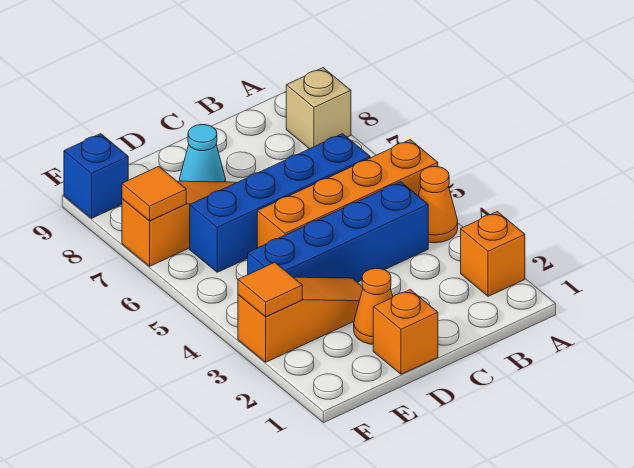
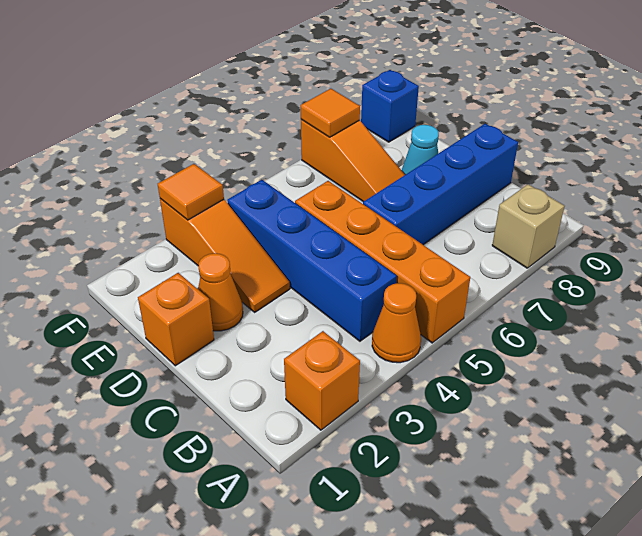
blue brick B6:E6 level 1 -> blue brick C6:C9 level 1

